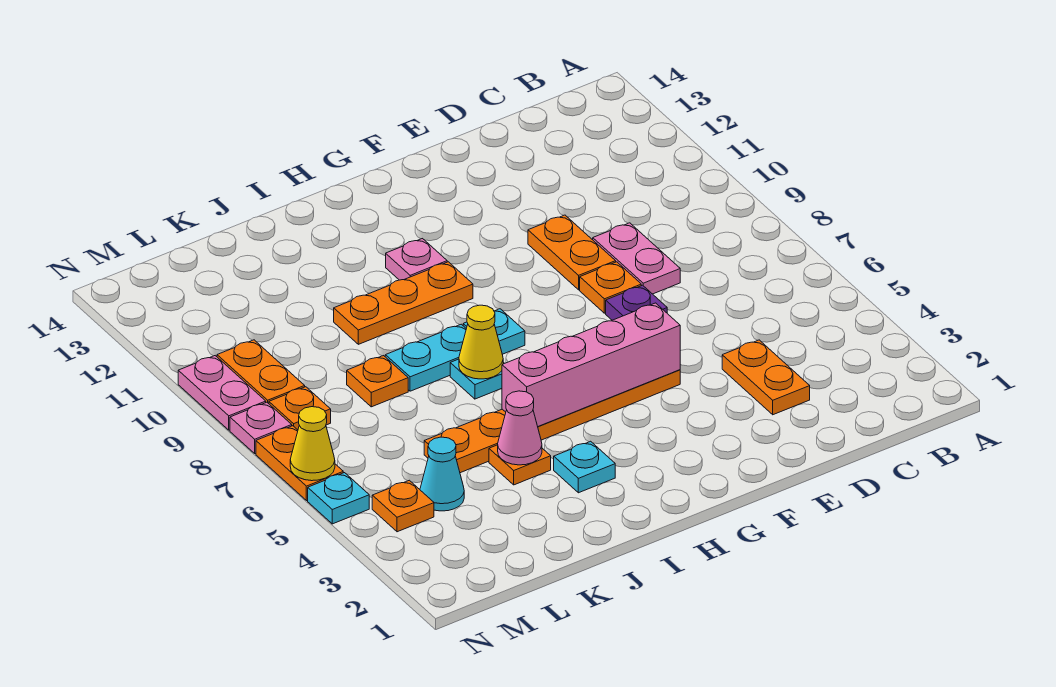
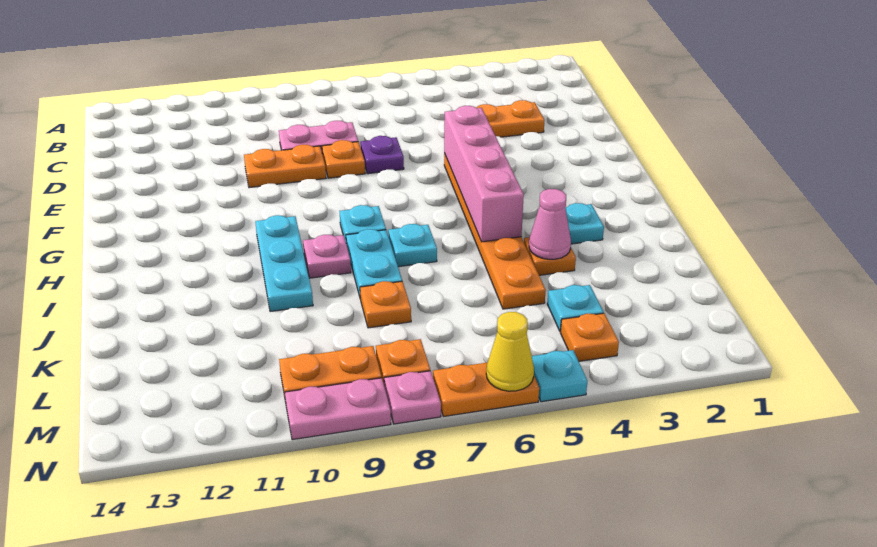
orange plate H10:J10 level 1 -> cyan plate H10:J10 level 1
pink plate H11 level 1 -> pink plate I9 level 1
yellow cone I7 level 2 -> none
cyan cone L4 level 1 -> cyan plate L4 level 1

